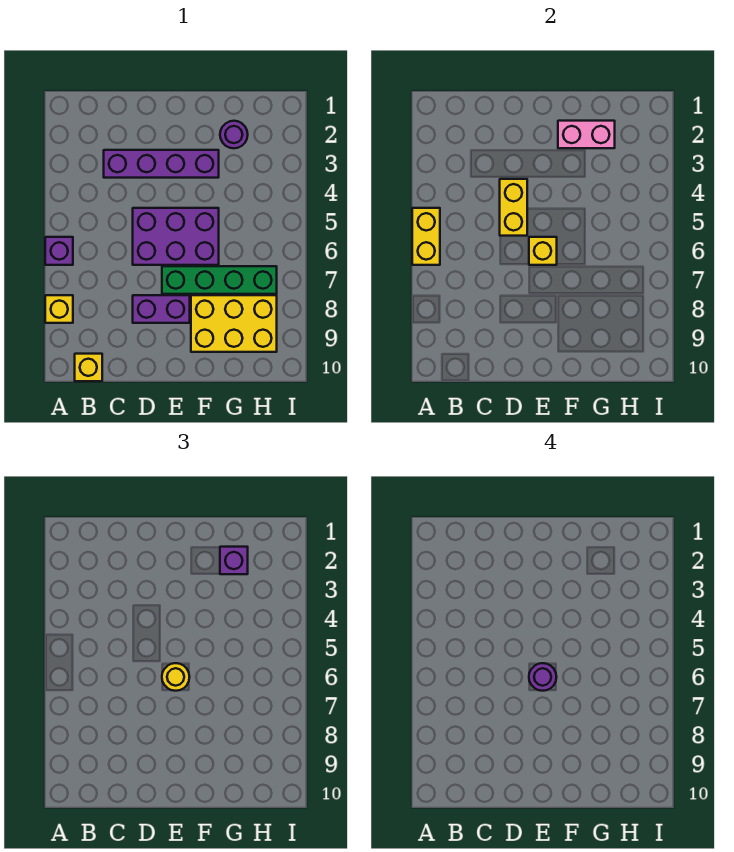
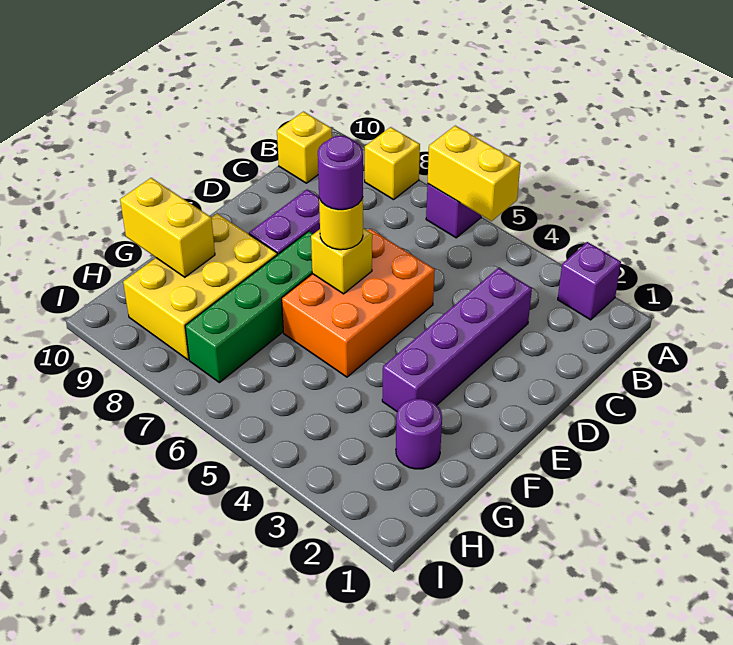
yellow brick D4:D5 level 2 -> yellow brick G9:G10 level 2
purple brick D5:F6 level 1 -> orange brick D5:F6 level 1
pink brick F2:G2 level 2 -> none
purple brick G2 level 3 -> purple brick A2 level 1

